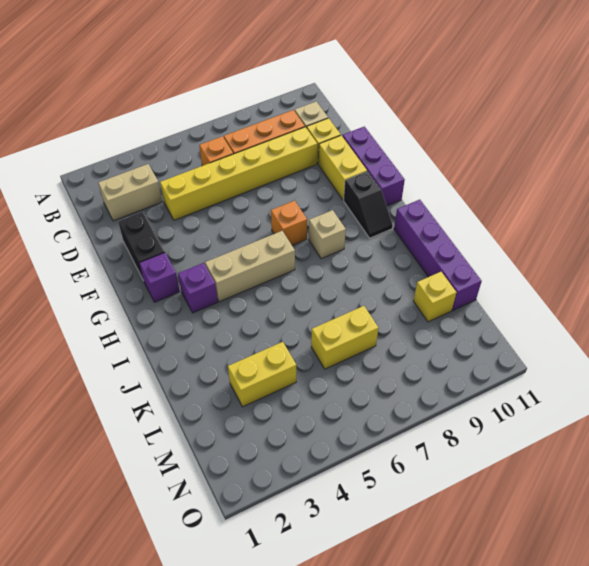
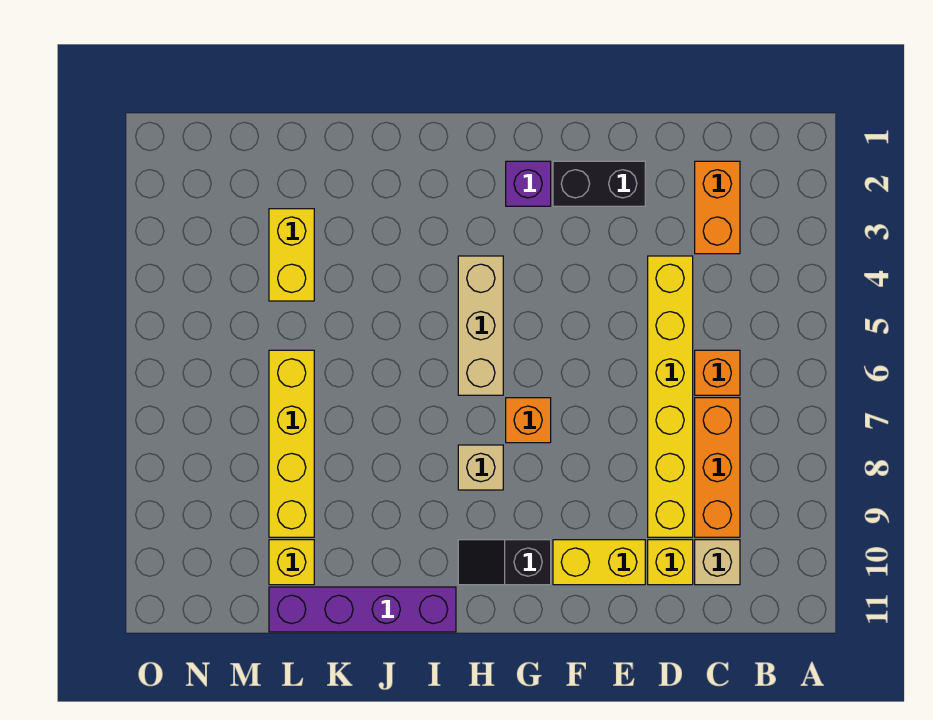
tan brick C2:C3 level 1 -> orange brick C2:C3 level 1
purple brick E11:G11 level 1 -> none
purple brick H3 level 1 -> none
yellow brick L6:L7 level 1 -> yellow brick L6:L9 level 1

